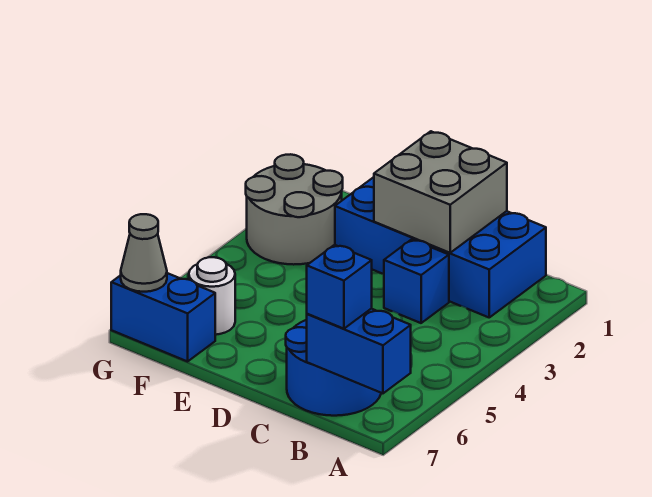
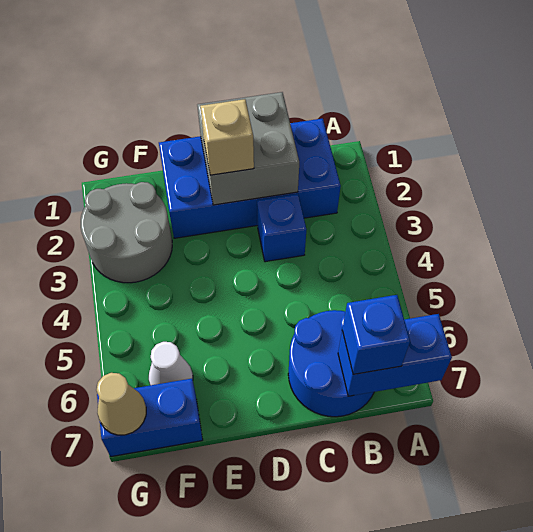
none -> tan brick D2 level 3
white round brick F6 level 1 -> white cone F6 level 1
grey cone G7 level 2 -> tan cone G7 level 2

